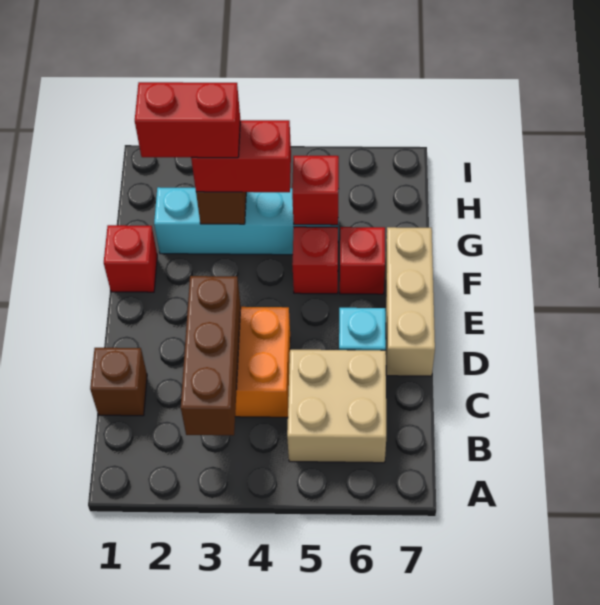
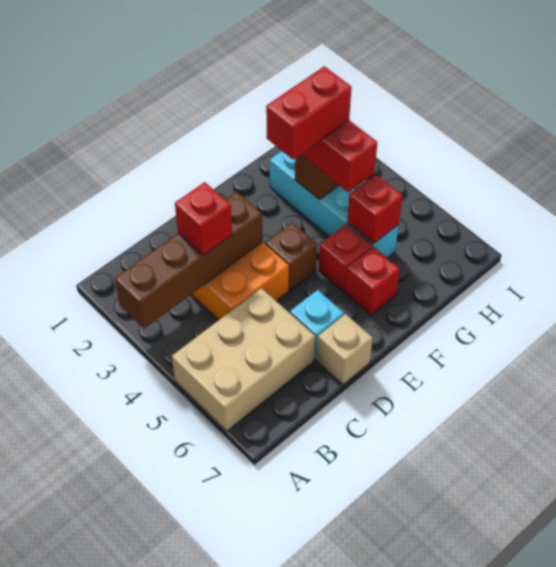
brown brick B3:D3 level 2 -> brown brick A3:D3 level 2
tan brick B5:C6 level 1 -> tan brick A5:C6 level 1
brown brick C1 level 1 -> brown brick E4 level 1
tan brick D7:F7 level 1 -> tan brick D7 level 1
red brick F1 level 1 -> red brick C3 level 3
red brick G2:G3 level 4 -> red brick F3:G3 level 4

